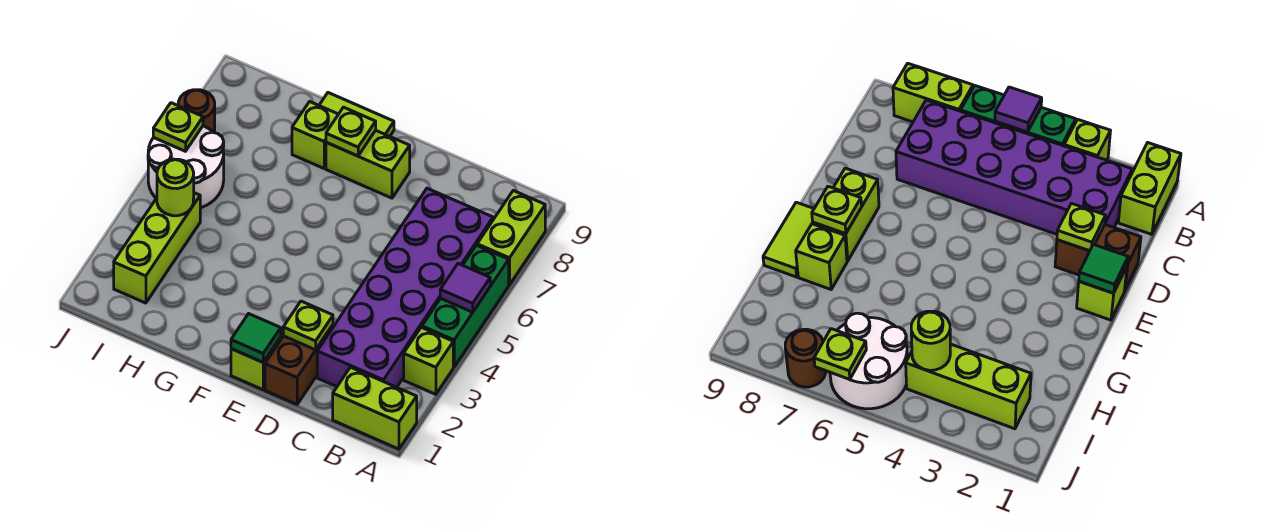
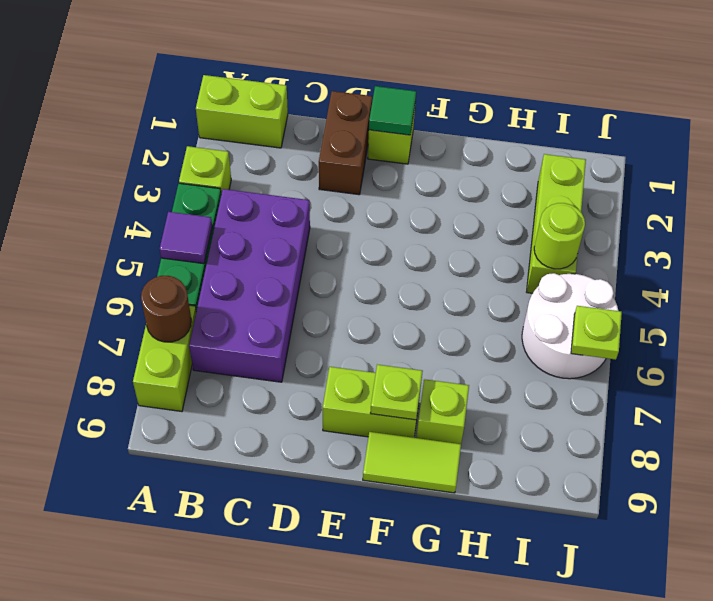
purple brick B2:C7 level 1 -> purple brick B4:C7 level 1
lime plate D2 level 2 -> none
brown round brick J7 level 1 -> brown round brick A7 level 2

